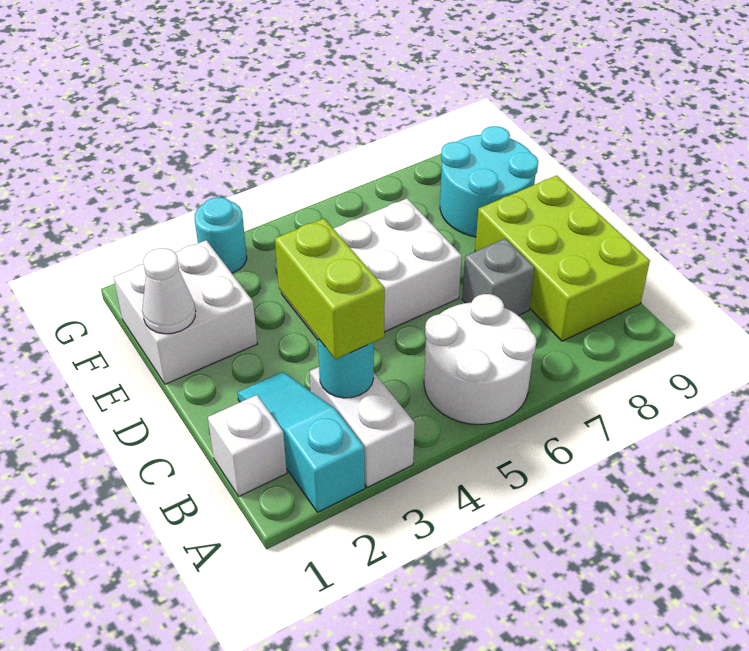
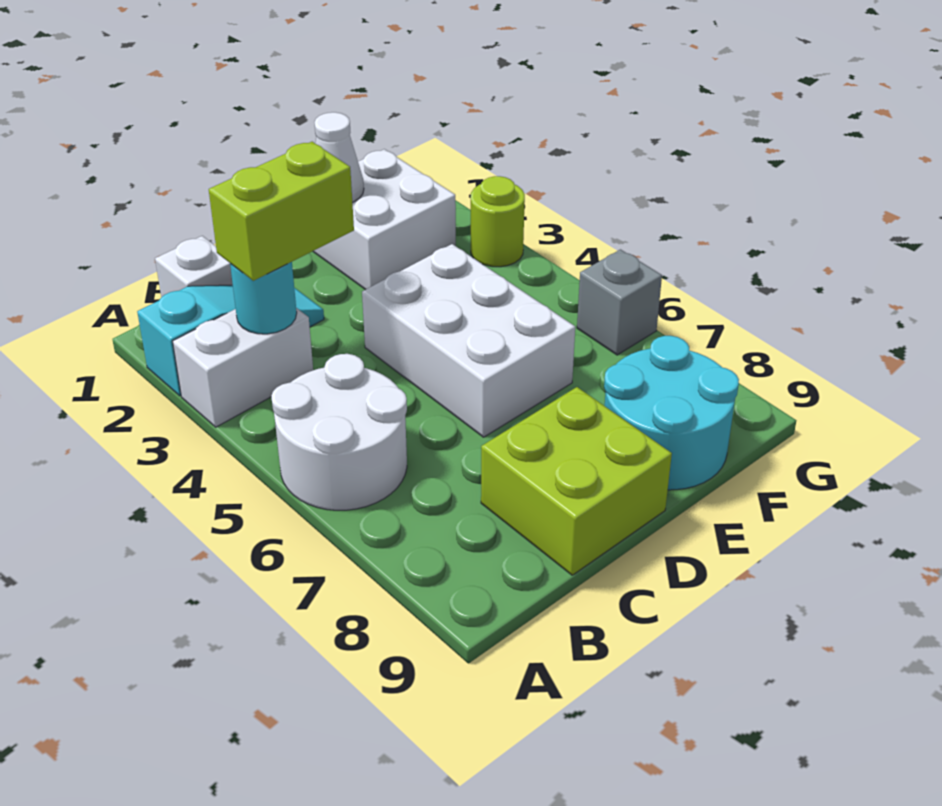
lime brick B8:D9 level 1 -> lime brick C8:D9 level 1
grey brick C7 level 1 -> grey brick G6 level 1
cyan round brick G3 level 1 -> lime round brick G3 level 1

